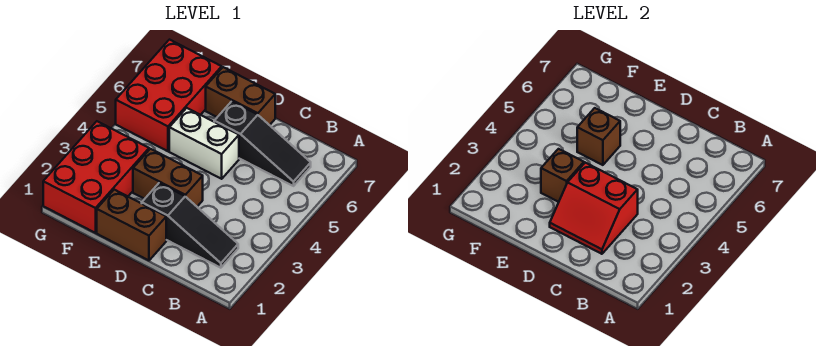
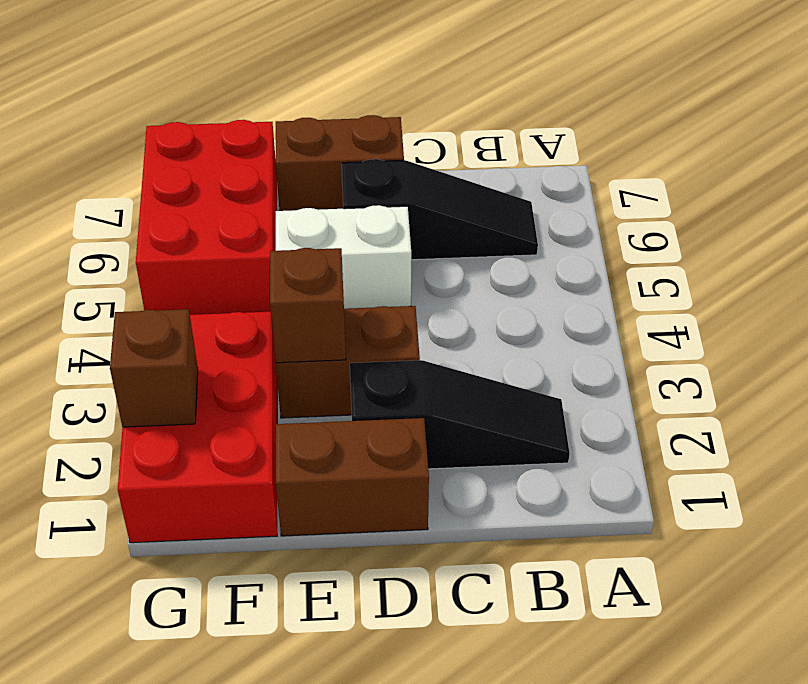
red slope C2:D3 level 2 top 3 -> none
brown brick E5 level 2 -> brown brick G2 level 2

